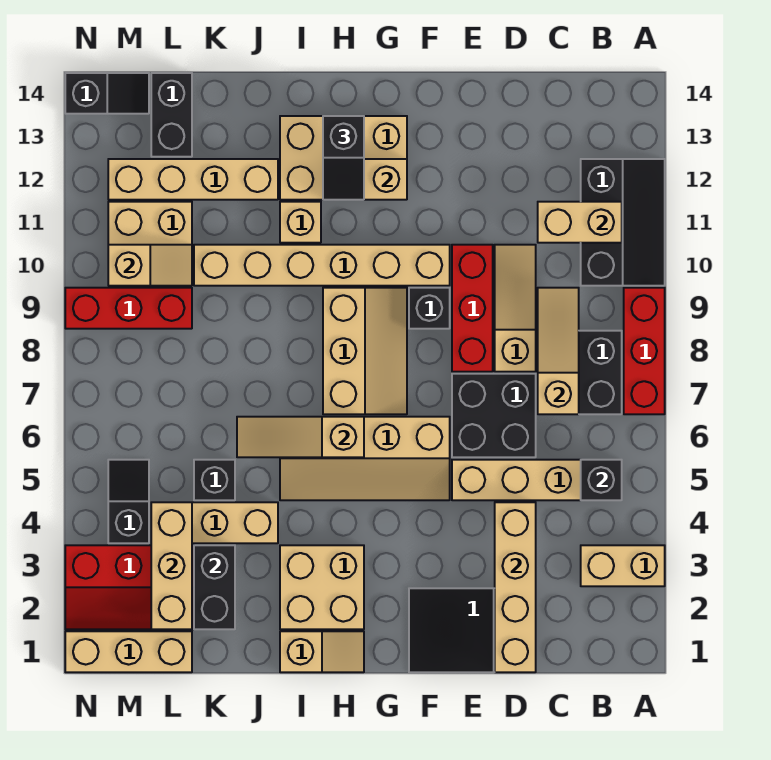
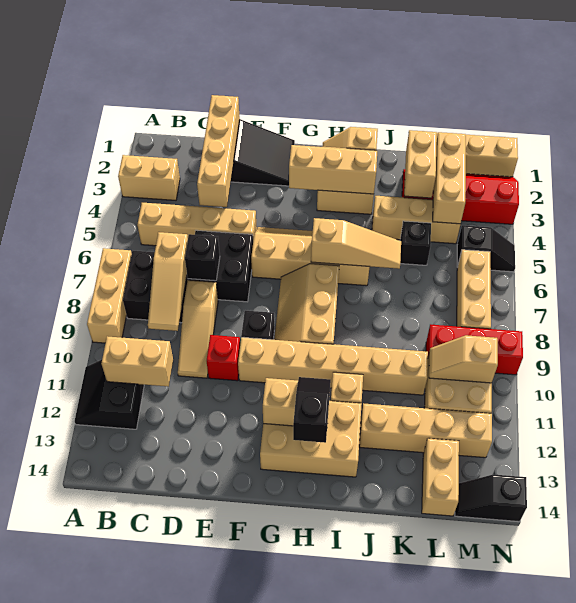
red brick A7:A9 level 1 -> tan brick A7:A9 level 1
black slope A10:B12 level 1 top B -> black slope A11:B12 level 1 top B
black brick B5 level 2 -> black brick D7 level 2
red brick E8:E10 level 1 -> red brick E10 level 1
none -> tan brick G3:I3 level 2
black brick K2:K3 level 2 -> tan brick K2:K3 level 2
black brick L13:L14 level 1 -> tan brick L13:L14 level 1
black slope M4:M5 level 1 top 4 -> black slope M5:N5 level 1 top M
none -> tan brick M6:M8 level 1

